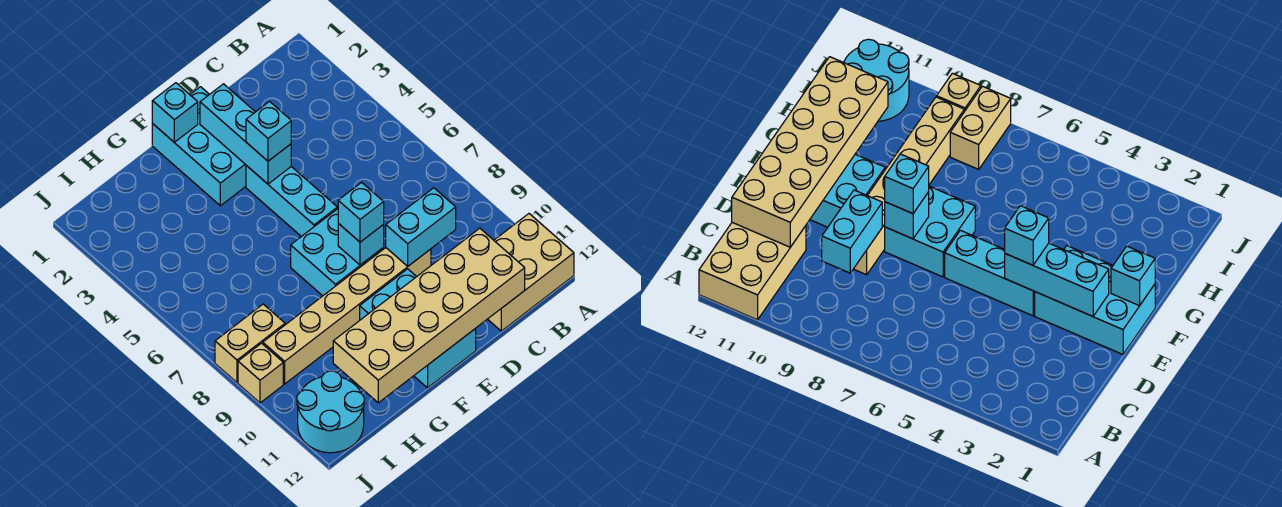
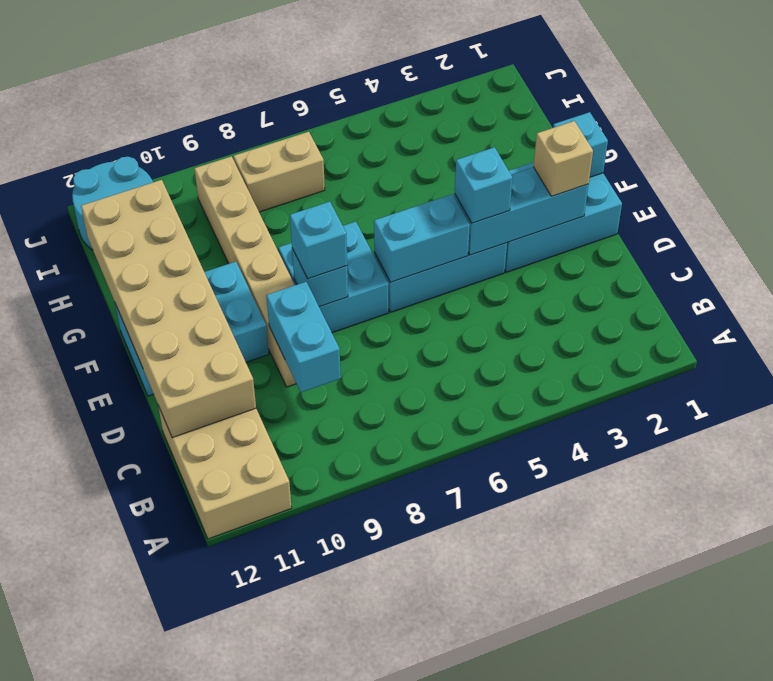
none -> cyan brick E5:E6 level 2
tan brick I8:J8 level 1 -> tan brick I7:I8 level 1
tan brick J9 level 1 -> tan brick E2 level 3

